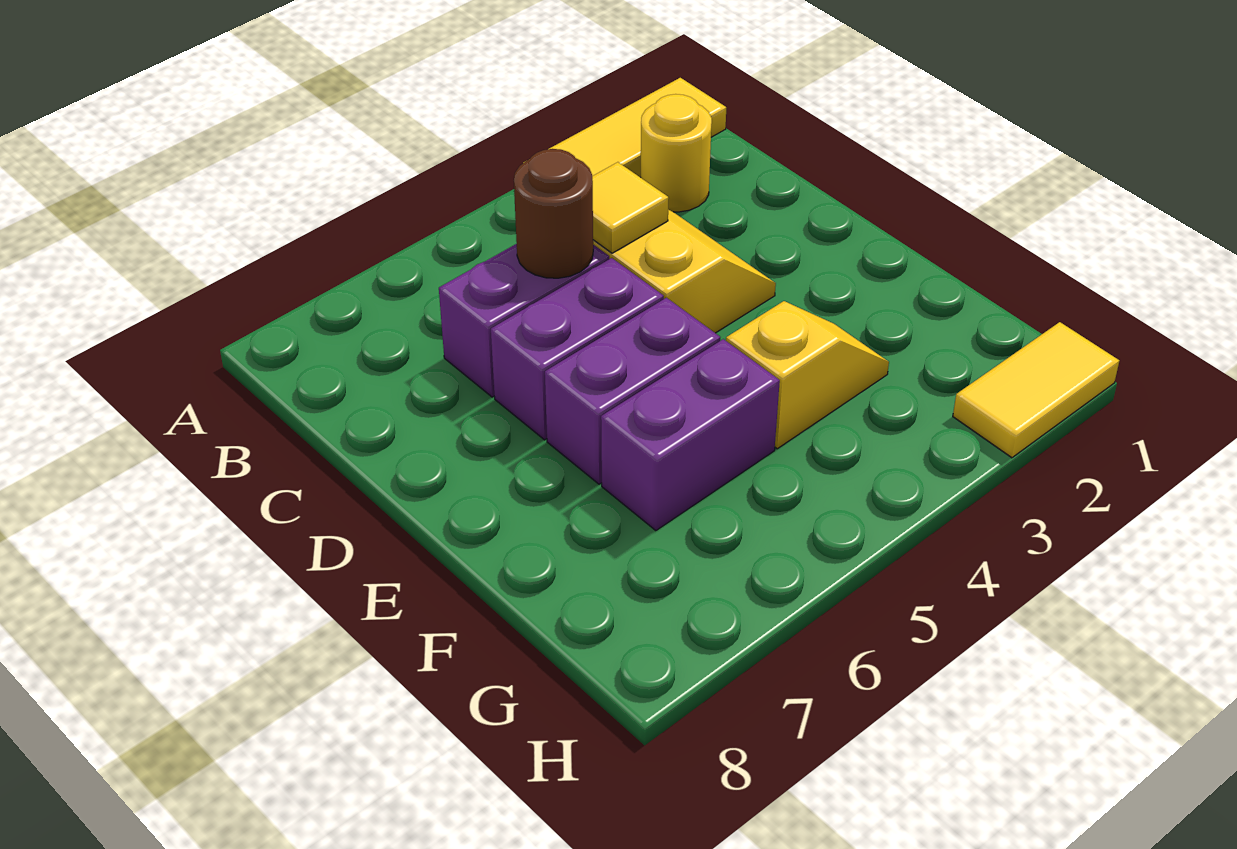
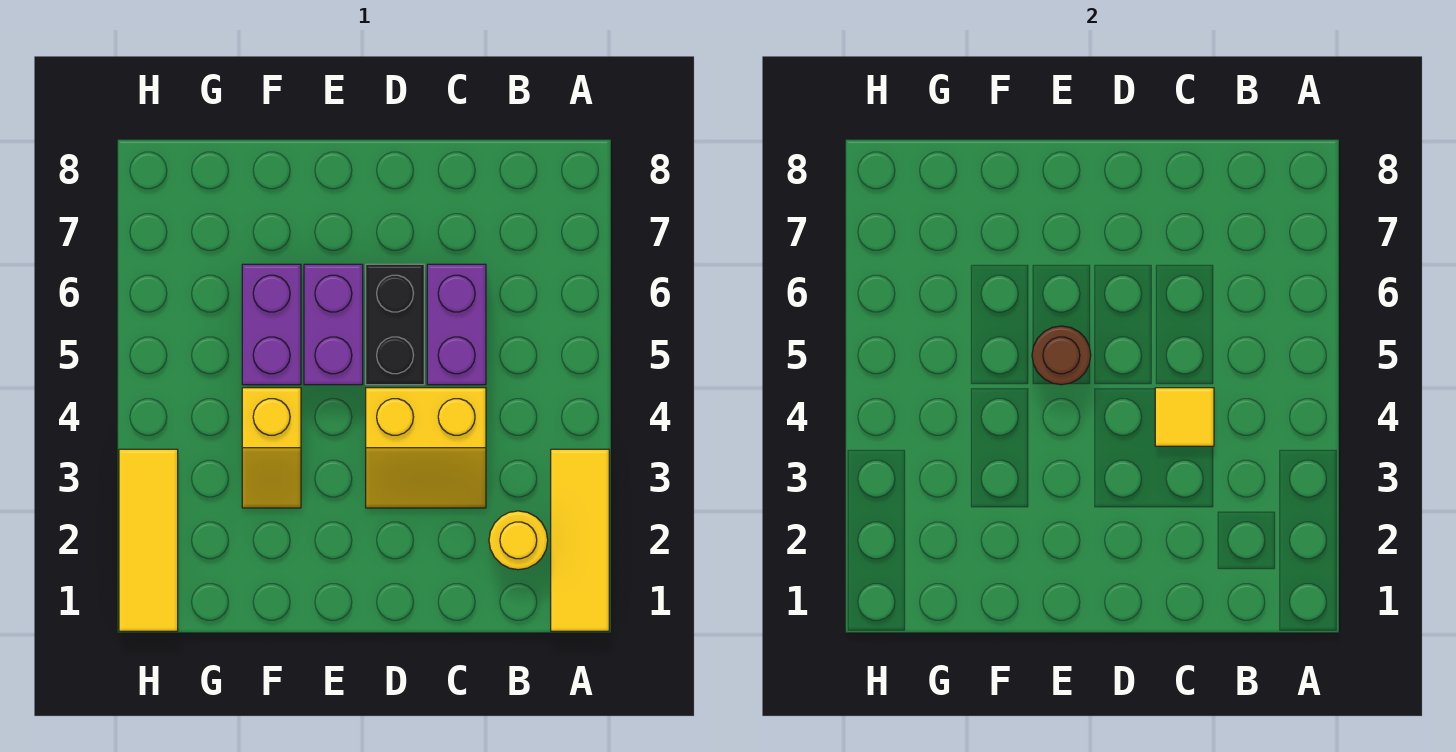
brown round brick C5 level 2 -> brown round brick E5 level 2
purple brick D5:D6 level 1 -> black brick D5:D6 level 1
yellow tile H1:H2 level 1 -> yellow tile H1:H3 level 1

